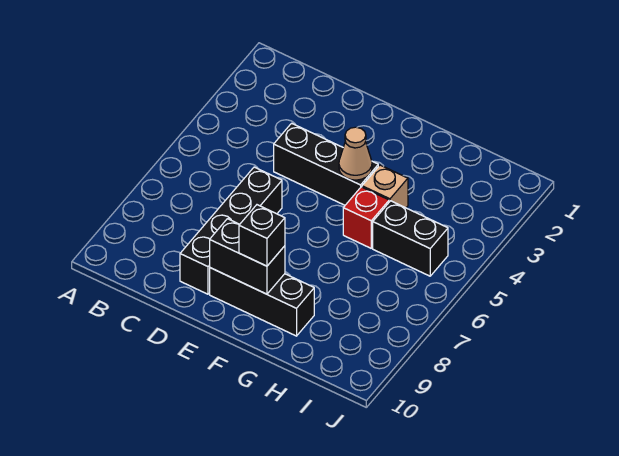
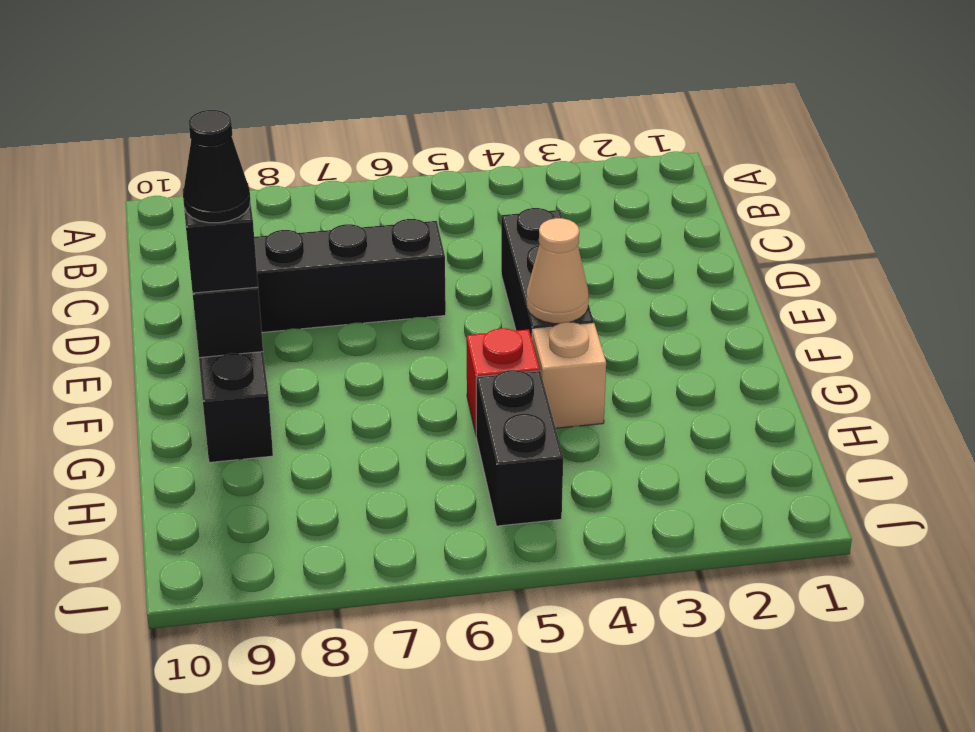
none -> black cone F9 level 4

